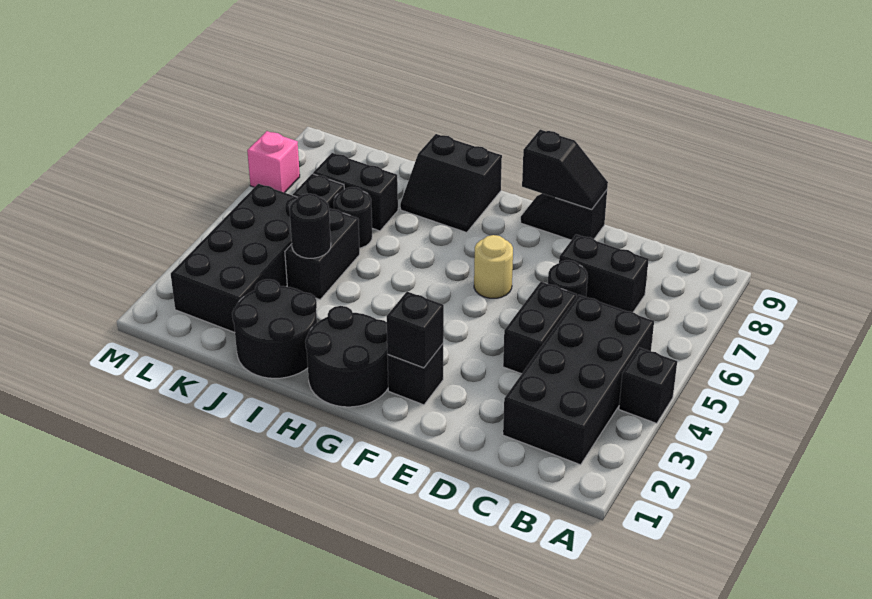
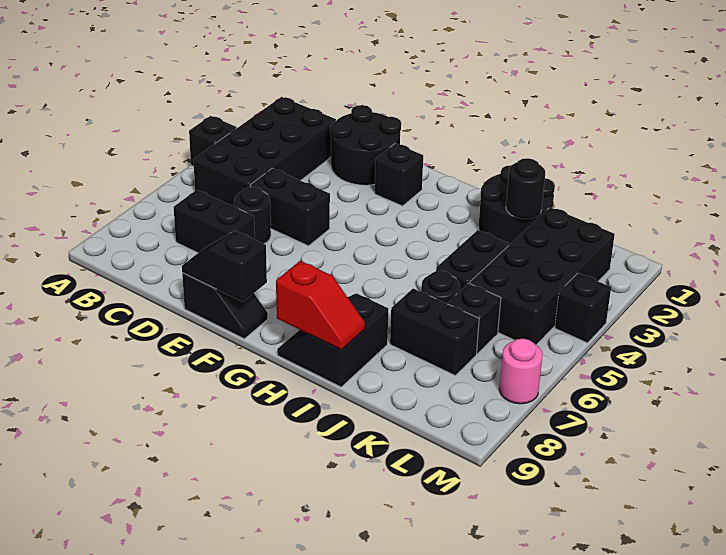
black brick D4:D5 level 1 -> black brick D5:E5 level 1
black brick F2 level 2 -> black brick M4 level 1
tan round brick F6 level 1 -> none
black round brick G1:H2 level 1 -> black round brick D1:E2 level 1
black slope H8:I9 level 1 top 9 -> black slope H8:I9 level 1 top I
none -> red slope H9:I9 level 2 top H
black round brick J4 level 2 -> black round brick J2 level 2
pink brick M7 level 1 -> pink round brick M7 level 1

